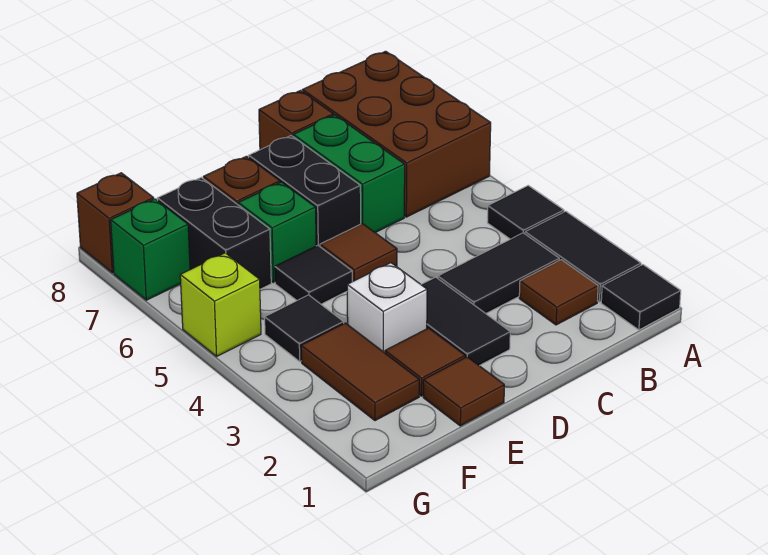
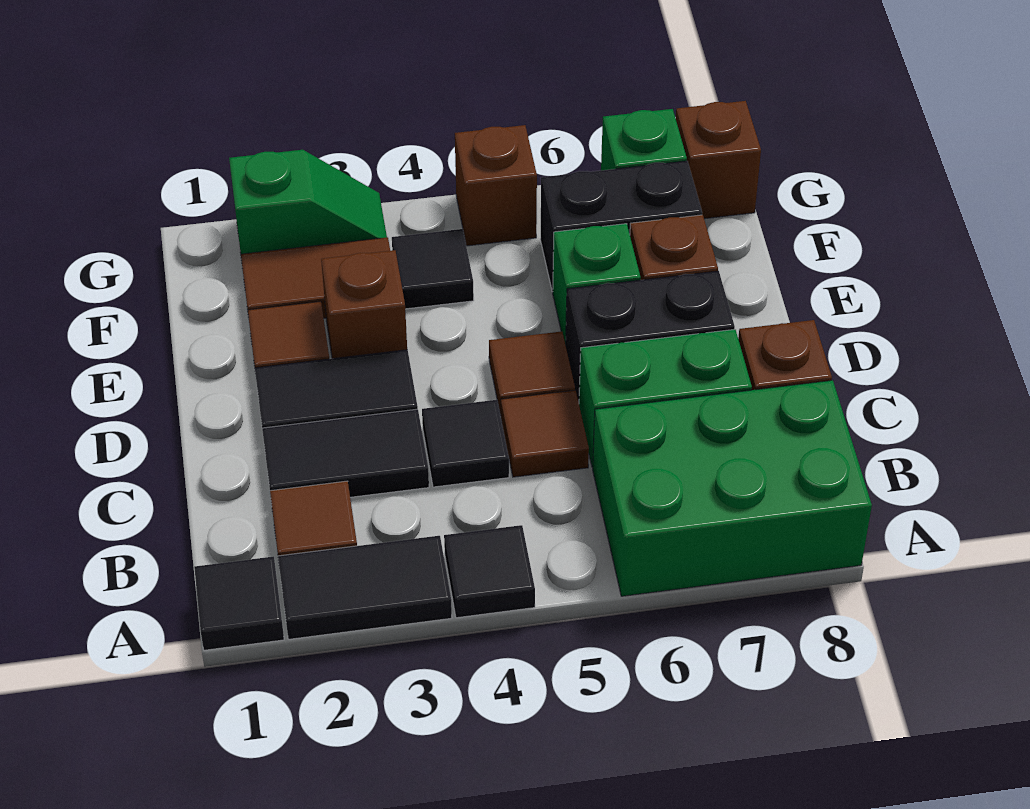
brown brick A6:B8 level 1 -> green brick A6:B8 level 1
black tile B3:C3 level 1 -> black tile C2:C3 level 1
brown tile E1 level 1 -> brown tile C5 level 1
white brick E3 level 1 -> brown brick E3 level 1
black tile E5 level 1 -> black tile C4 level 1
none -> green slope G2:G3 level 1 top 2
lime brick G5 level 1 -> brown brick G5 level 1

